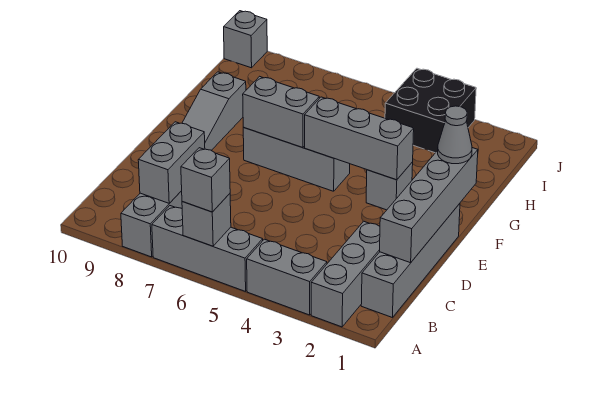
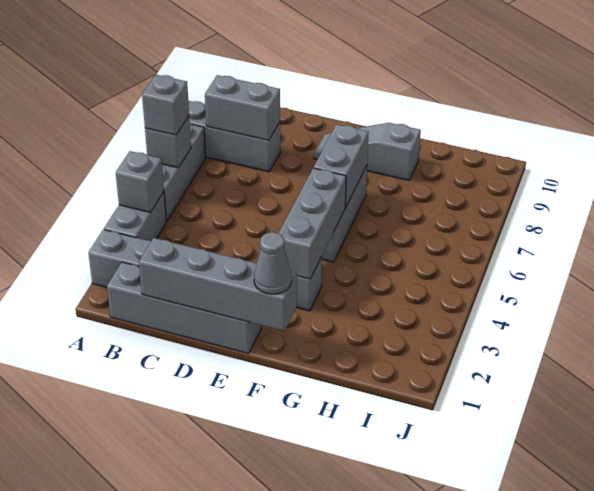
black brick I3:J4 level 1 -> none
grey brick J10 level 1 -> grey brick A4 level 2

